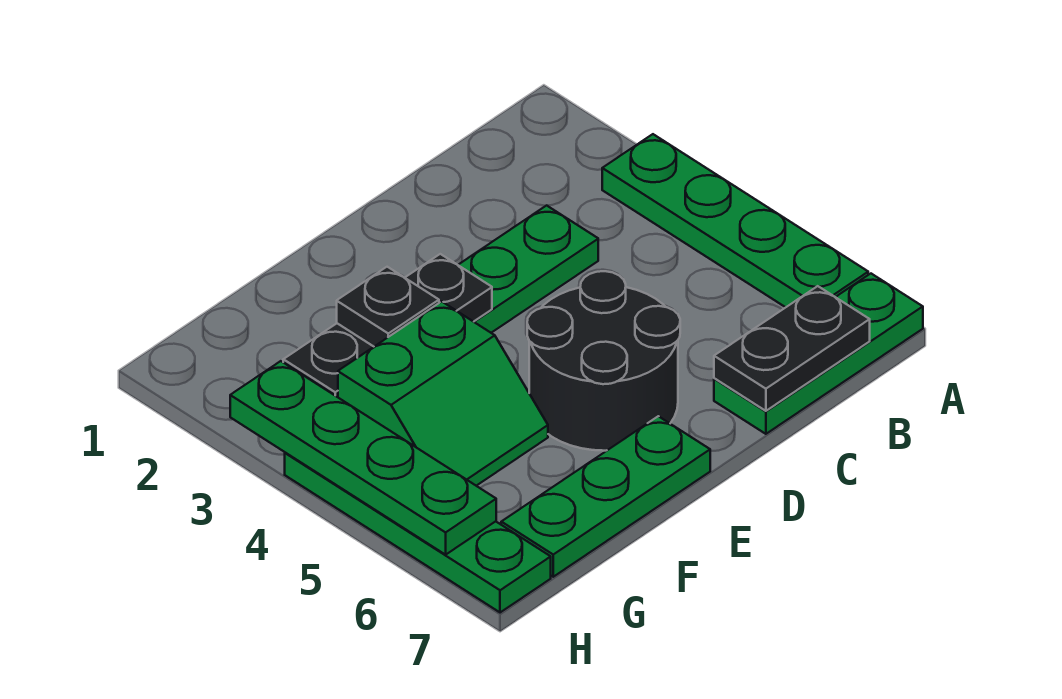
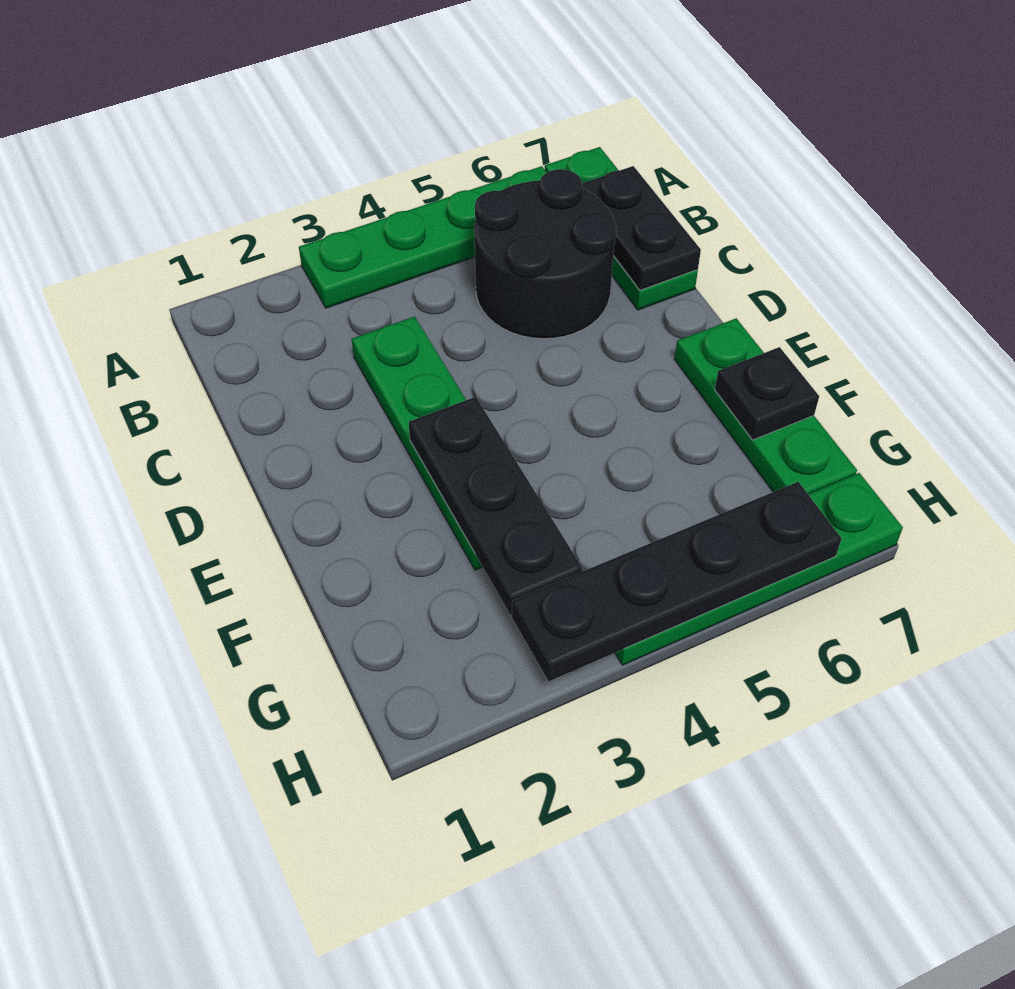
black round brick D5:E6 level 1 -> black round brick B5:C6 level 1
black plate F3 level 3 -> black plate F7 level 2
green slope F4:G5 level 1 top 4 -> none
green plate H3:H6 level 2 -> black plate H3:H6 level 2

